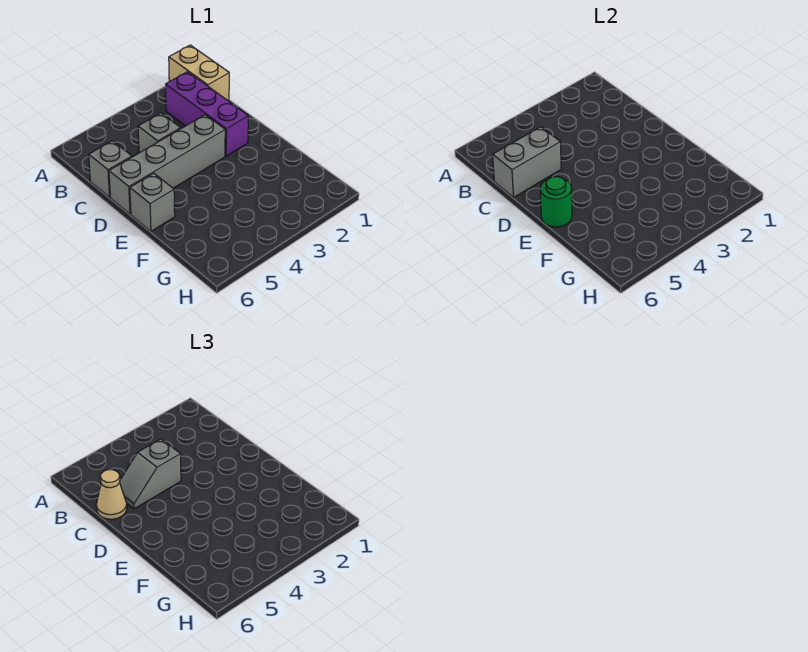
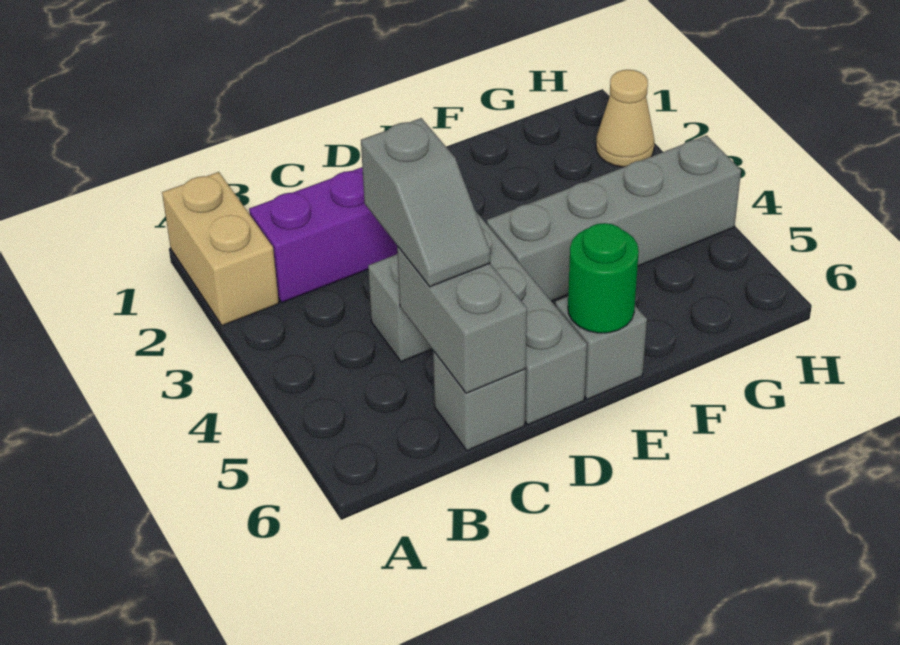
tan brick A1:B1 level 1 -> tan brick A1:A2 level 1
tan cone C6 level 3 -> tan cone H2 level 1
none -> grey brick E4:H4 level 1

